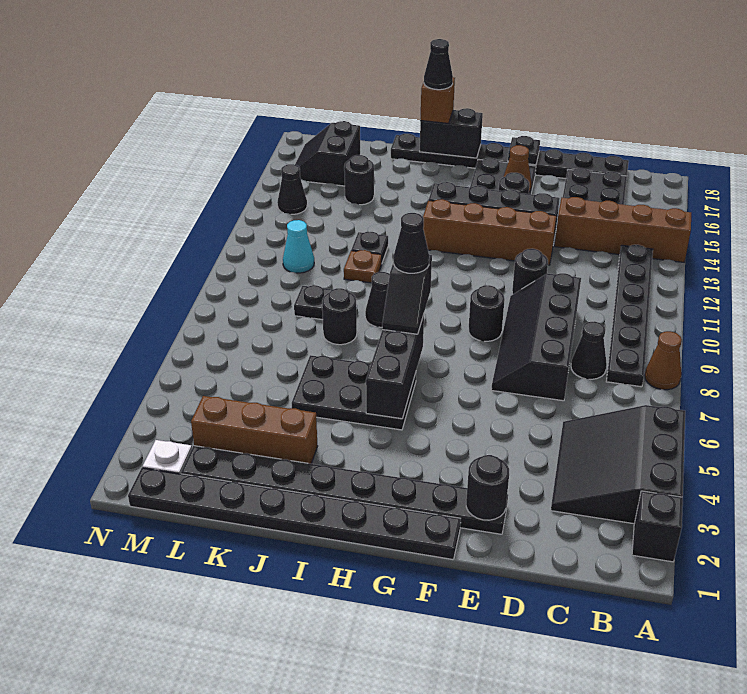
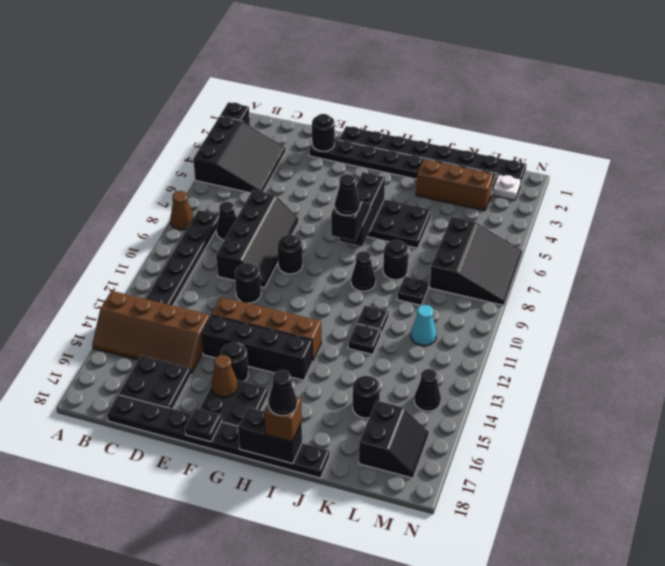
brown plate J11 level 1 -> black plate J11 level 1
none -> black slope L6:N8 level 1 top L

